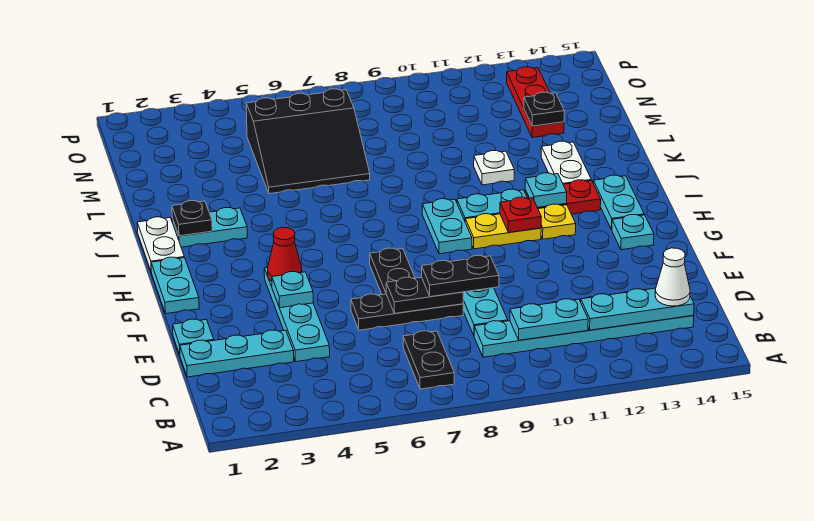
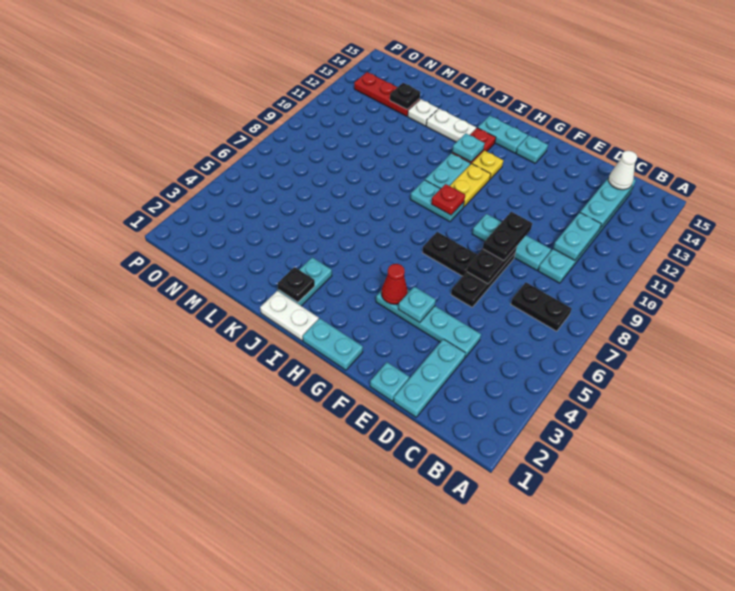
red plate H11 level 2 -> red plate H9 level 2
white plate K11 level 1 -> white plate L13 level 1
black slope L5:N7 level 1 top N -> none

